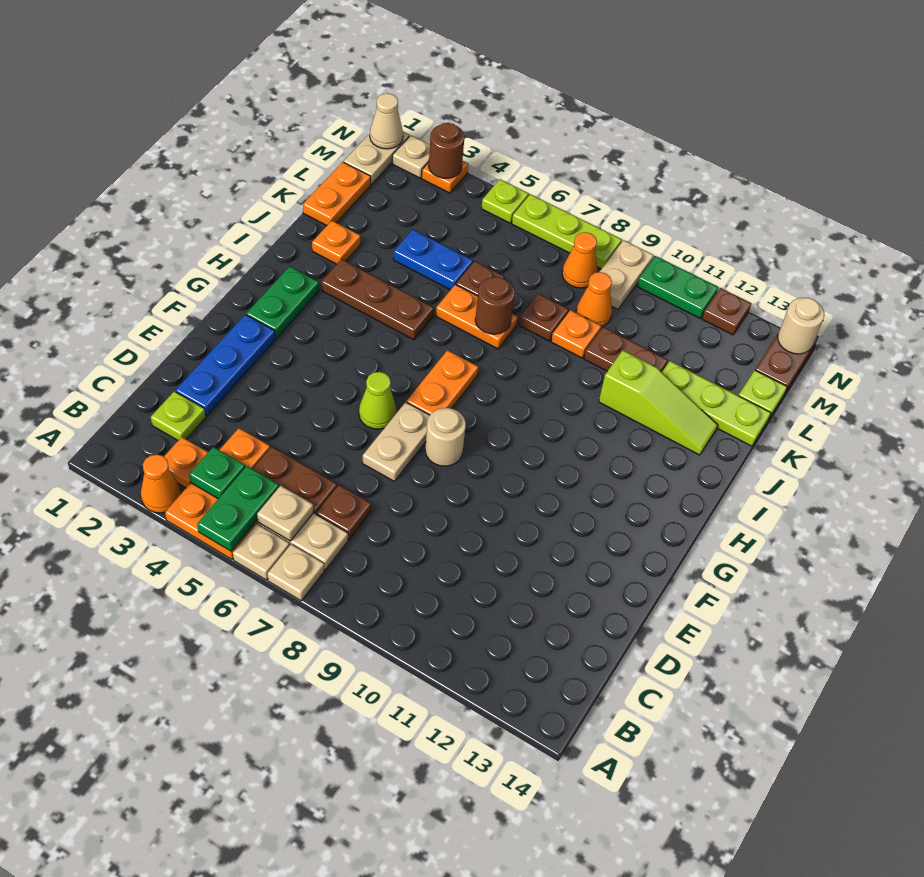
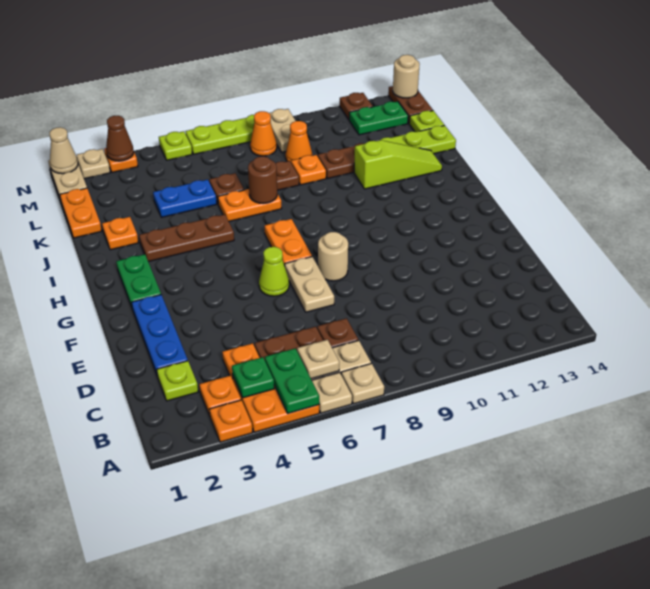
orange cone A3 level 1 -> orange plate A3 level 1
brown round brick N3 level 2 -> brown cone N3 level 2
green plate N10:N11 level 1 -> green plate M12:M13 level 1

